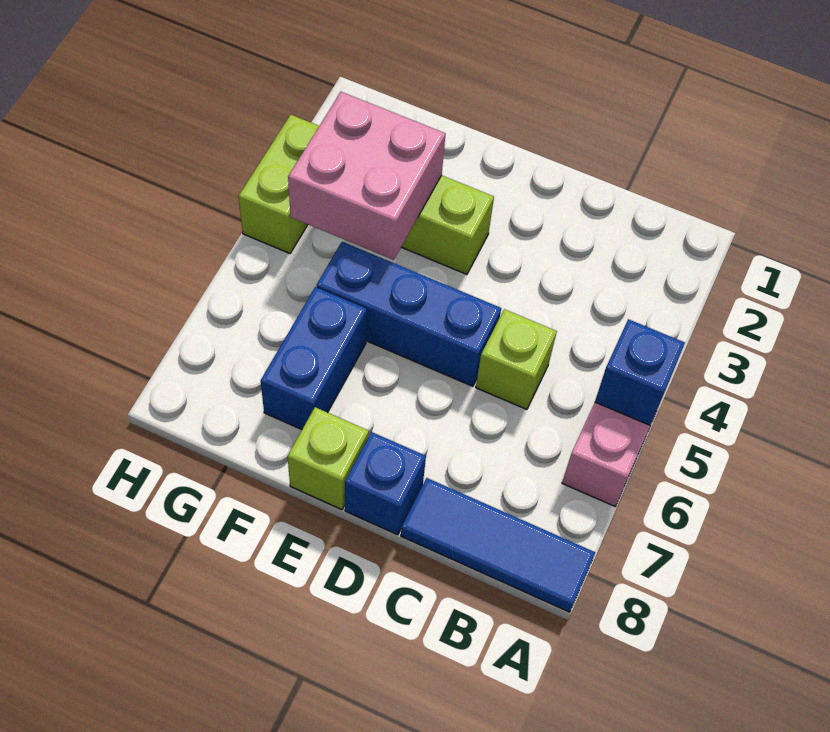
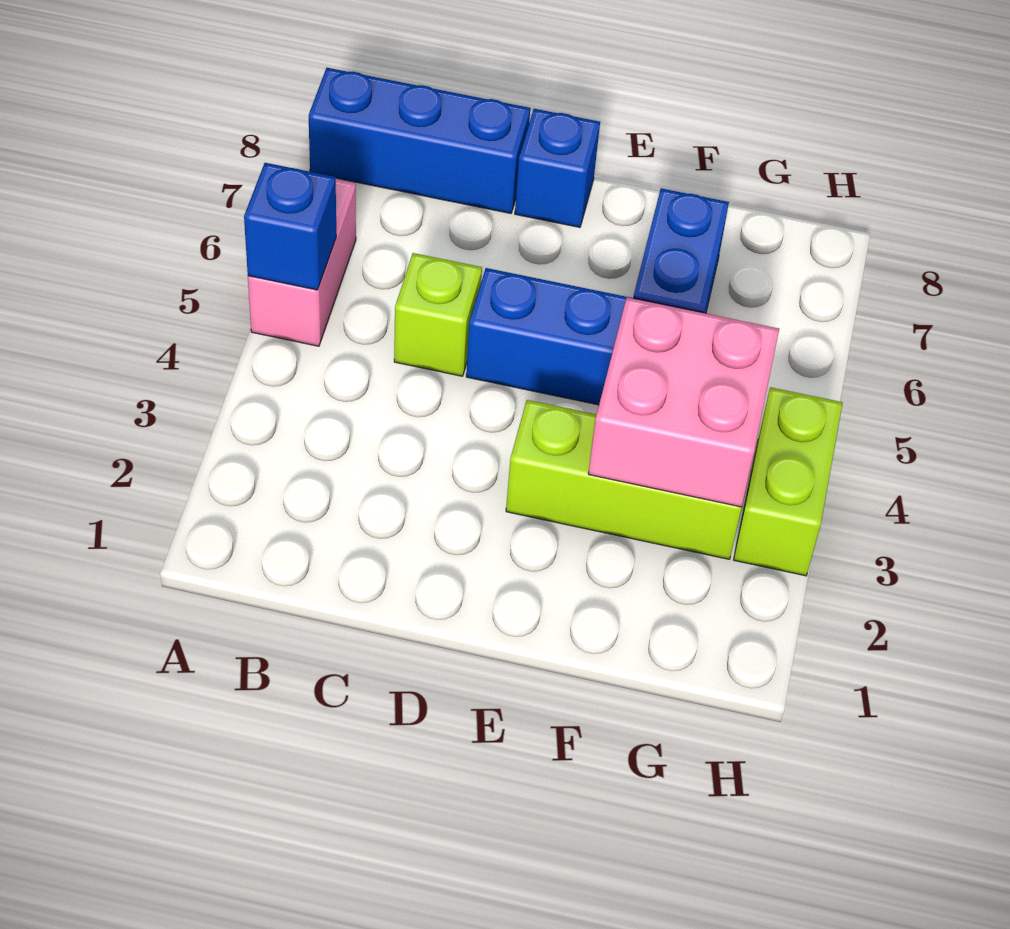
blue tile A8:C8 level 1 -> blue brick A8:C8 level 1
lime brick E8 level 1 -> none

